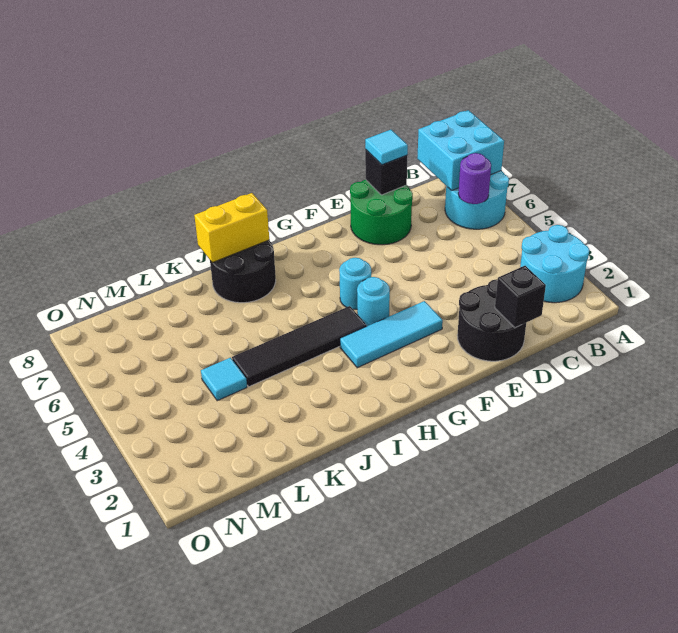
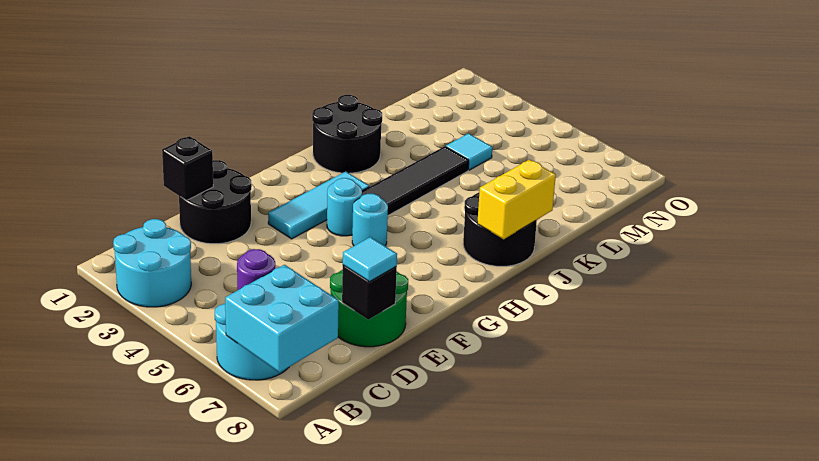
none -> black round brick I1:J2 level 1

